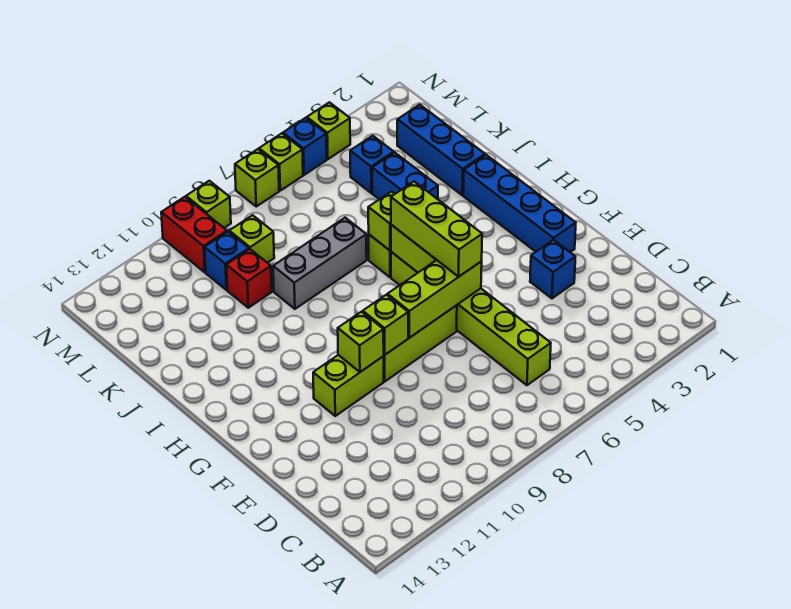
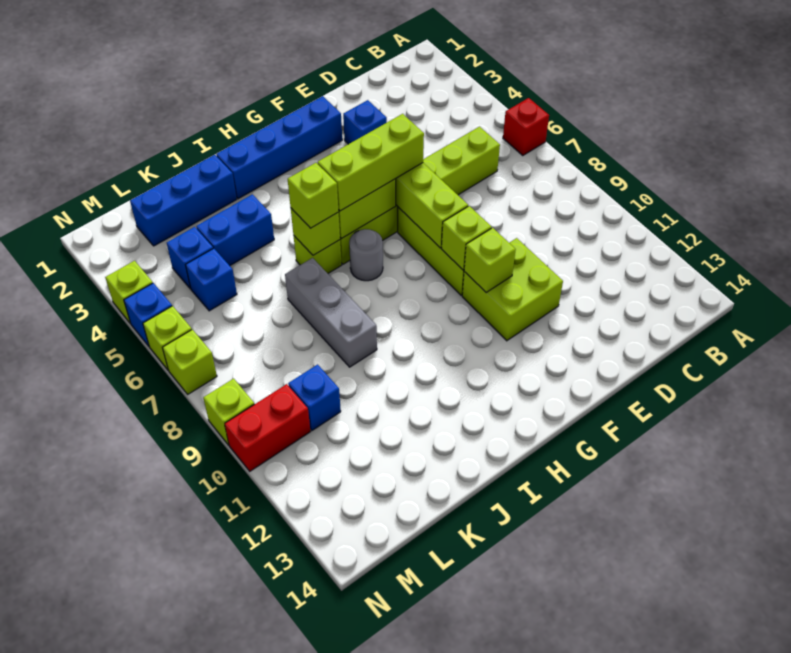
lime brick F10:F11 level 1 -> lime brick E10:F11 level 1
none -> grey round brick H7 level 1
red brick K10 level 1 -> red brick A6 level 1
none -> blue brick L5 level 1
lime brick L9 level 1 -> lime brick I6 level 3

